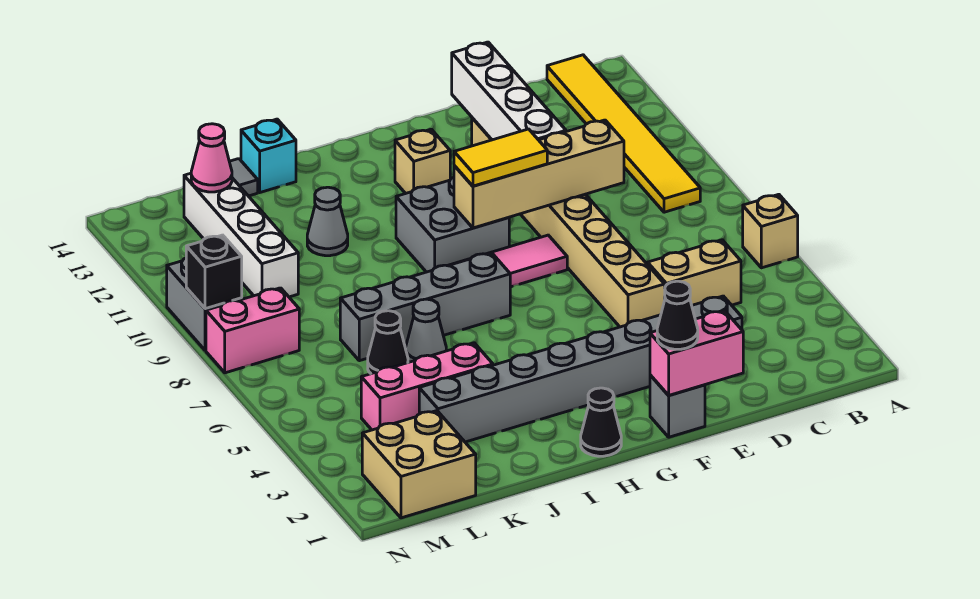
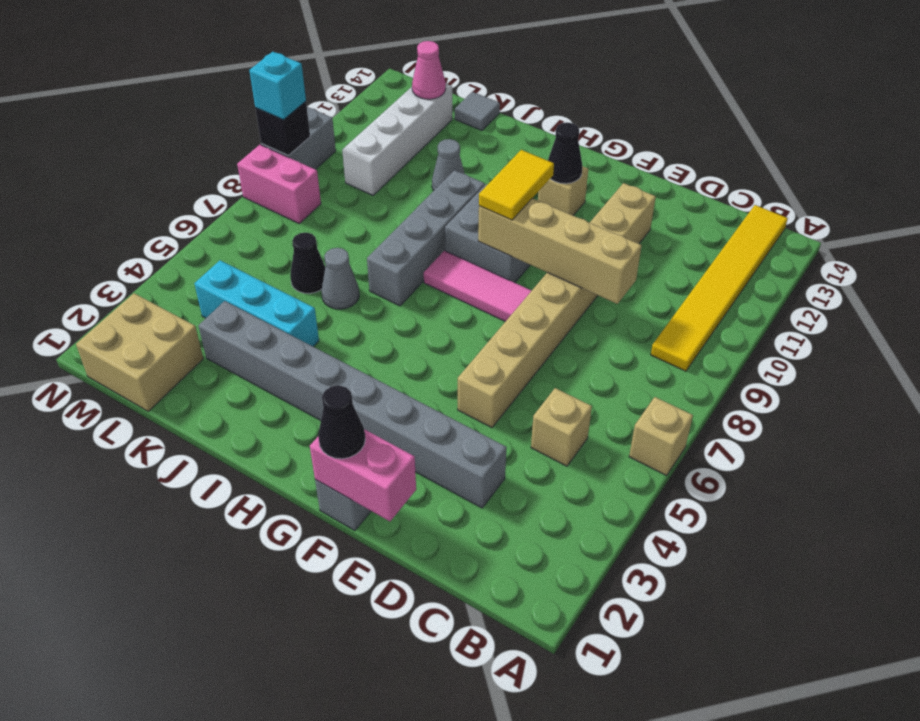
tan brick C5:D5 level 1 -> tan brick C5 level 1
white brick E10:E13 level 2 -> none
yellow tile F9:G9 level 3 -> yellow tile G9:G10 level 3
black cone H1 level 1 -> black cone G12 level 2
grey brick H7:K7 level 1 -> grey brick I7:I10 level 1
pink brick J4:L4 level 1 -> cyan brick J4:L4 level 1
cyan brick J14 level 1 -> cyan brick N9 level 3

